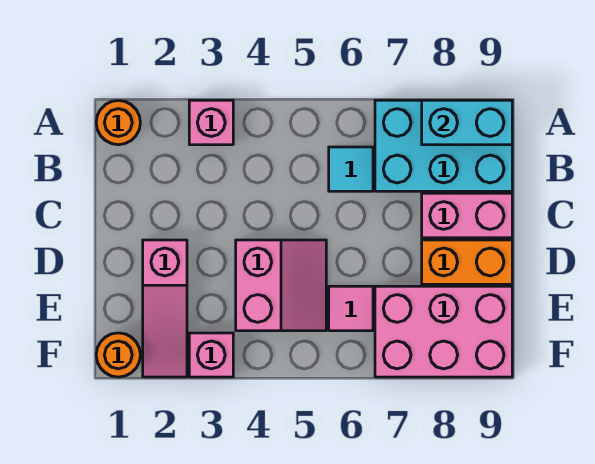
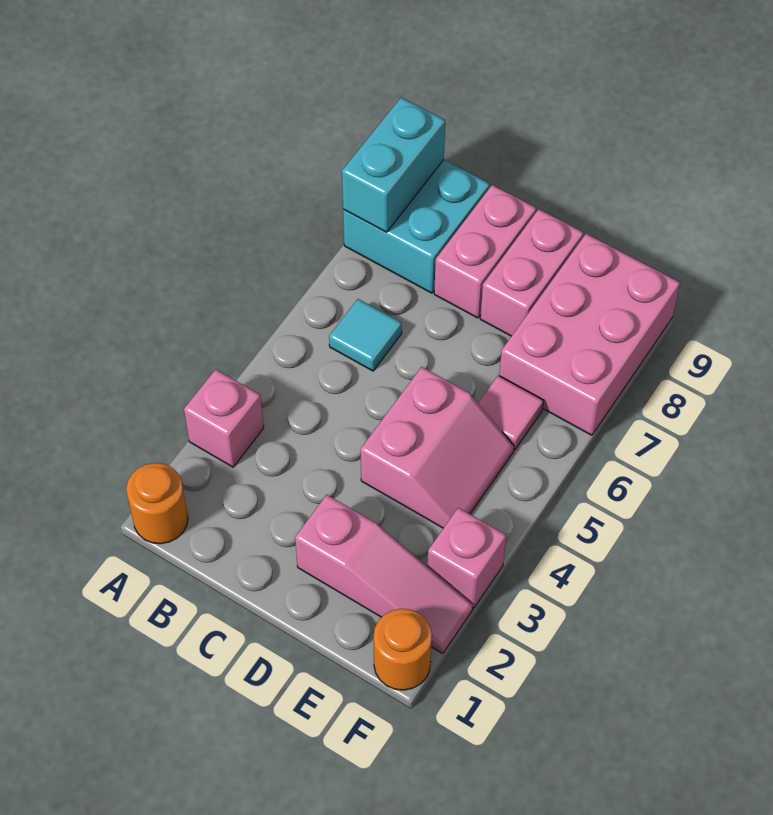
cyan brick A7:B9 level 1 -> cyan brick A8:B9 level 1
pink slope D4:E5 level 1 top 4 -> pink slope D4:E5 level 1 top D
orange brick D8:D9 level 1 -> pink brick D8:D9 level 1

